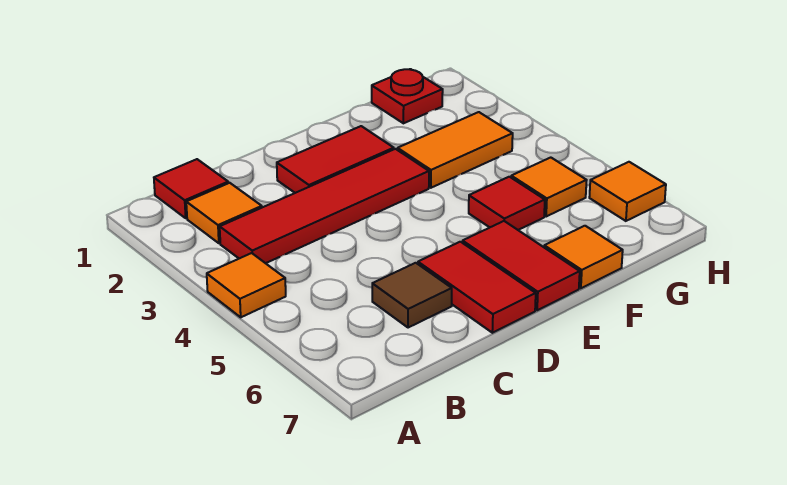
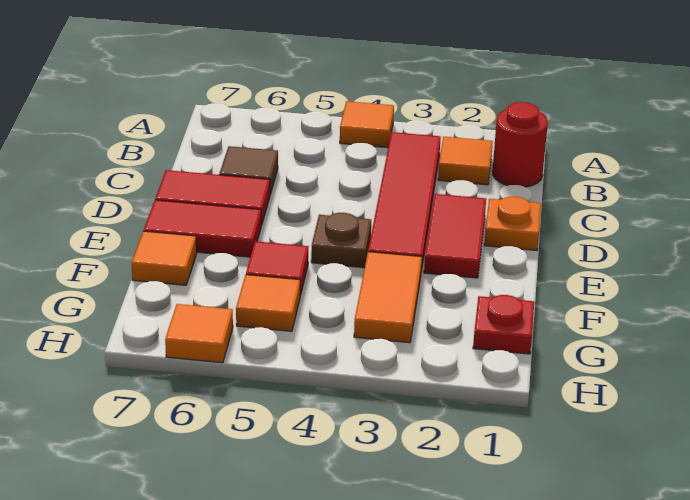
red tile B1 level 1 -> red round brick B1 level 1
none -> orange plate D1 level 1
none -> brown plate E4 level 1

